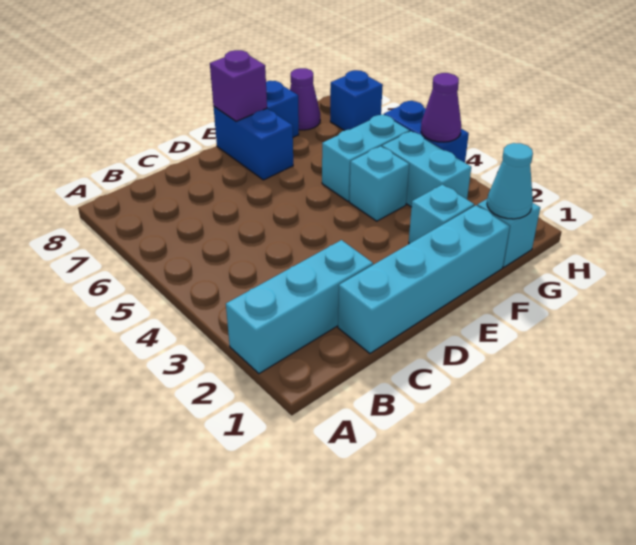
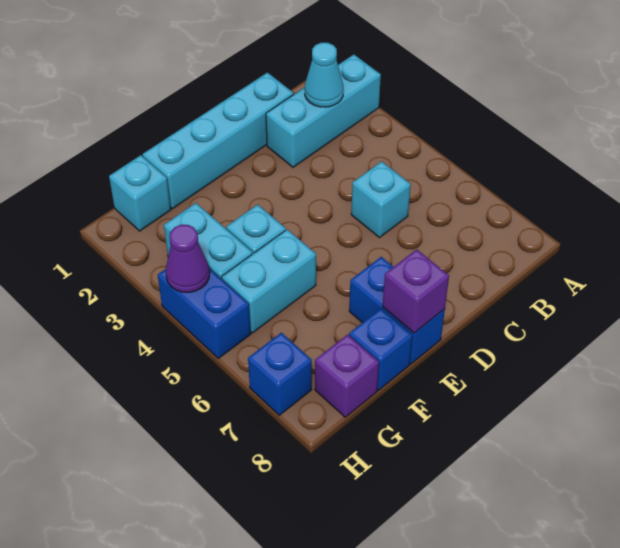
cyan brick F2 level 1 -> cyan brick C5 level 1
cyan cone G1 level 2 -> cyan cone B2 level 2
purple cone G8 level 1 -> purple brick G8 level 1

